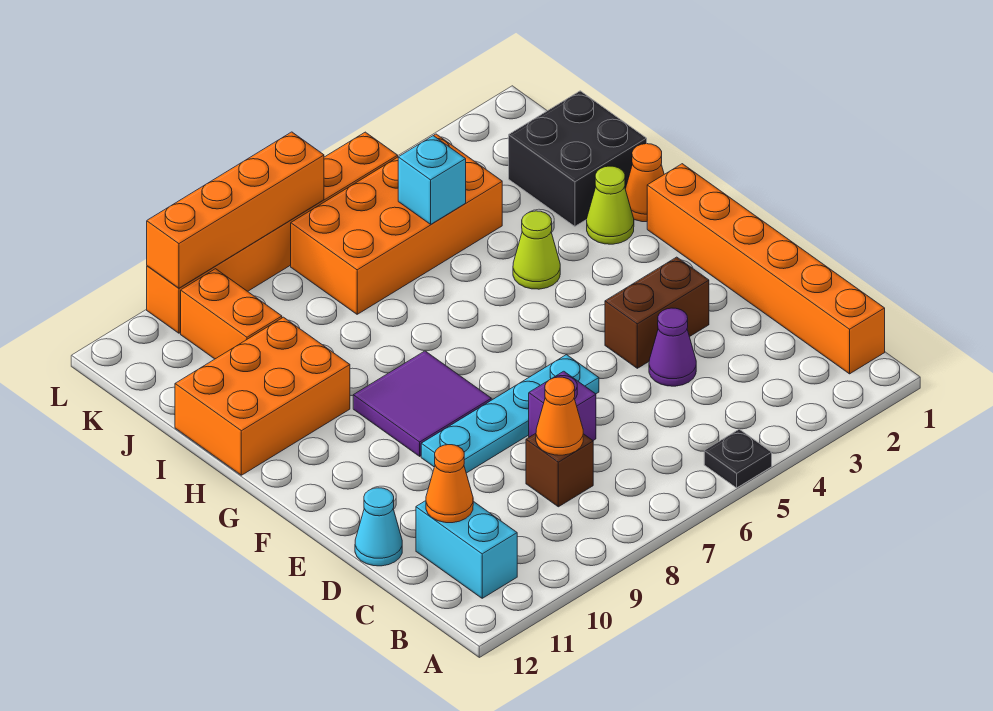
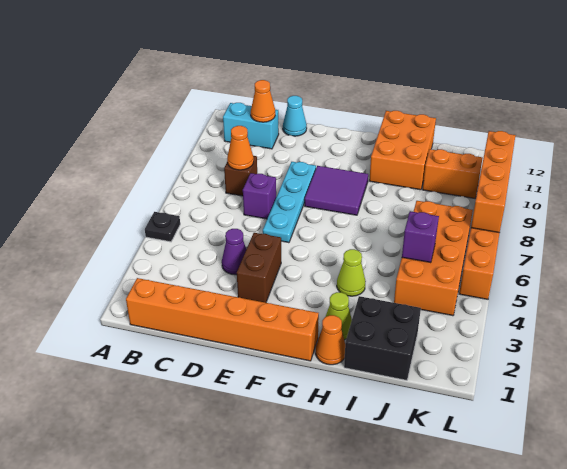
cyan brick J5 level 2 -> purple brick J5 level 2

